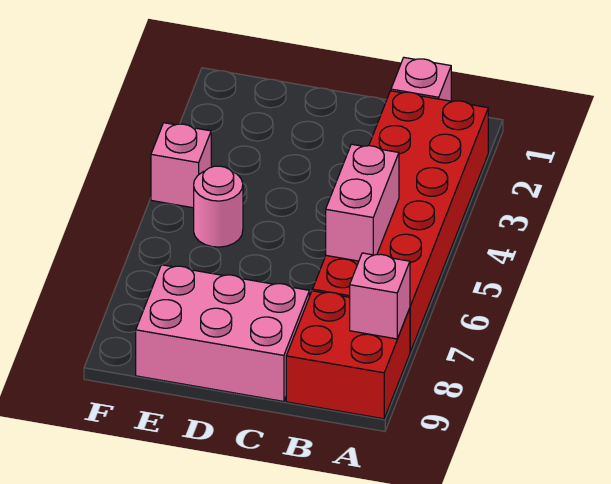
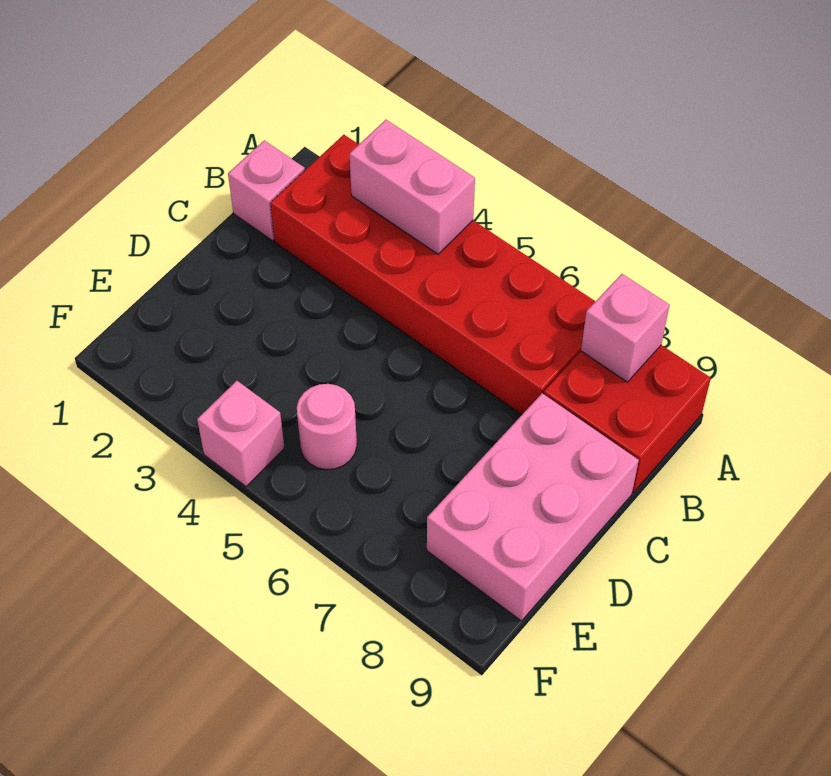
pink brick B5:B6 level 2 -> pink brick A3:A4 level 2

